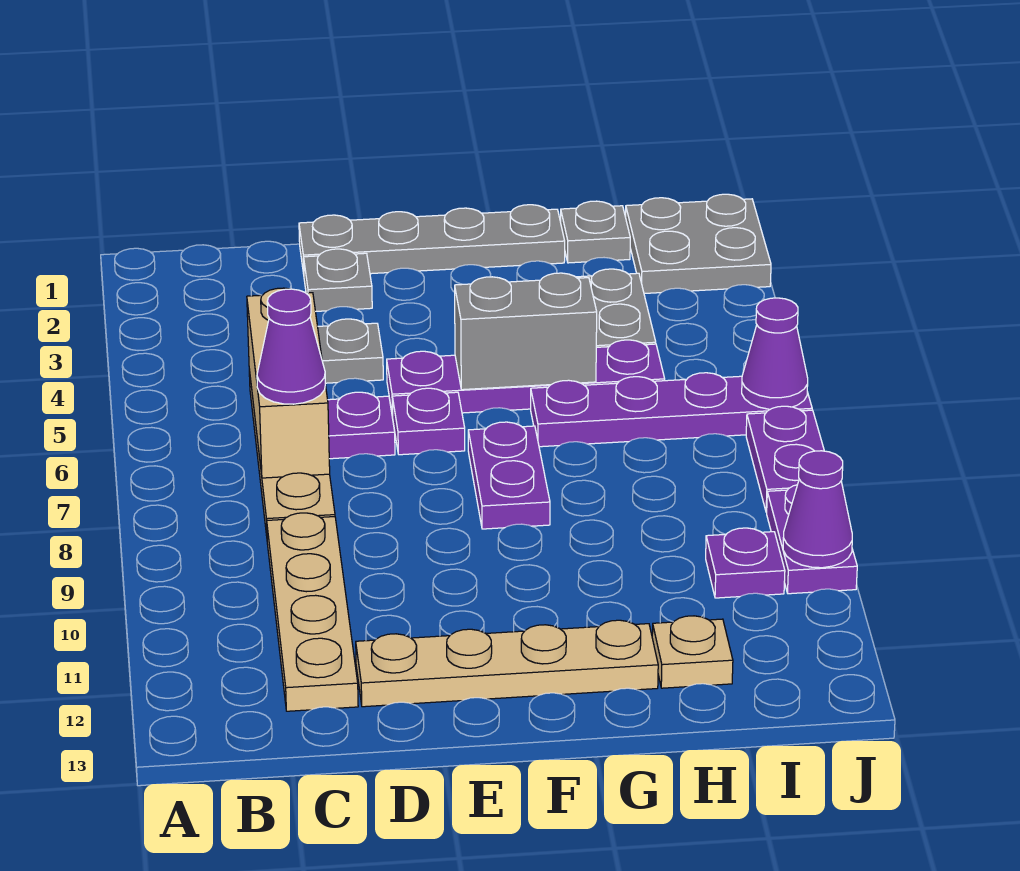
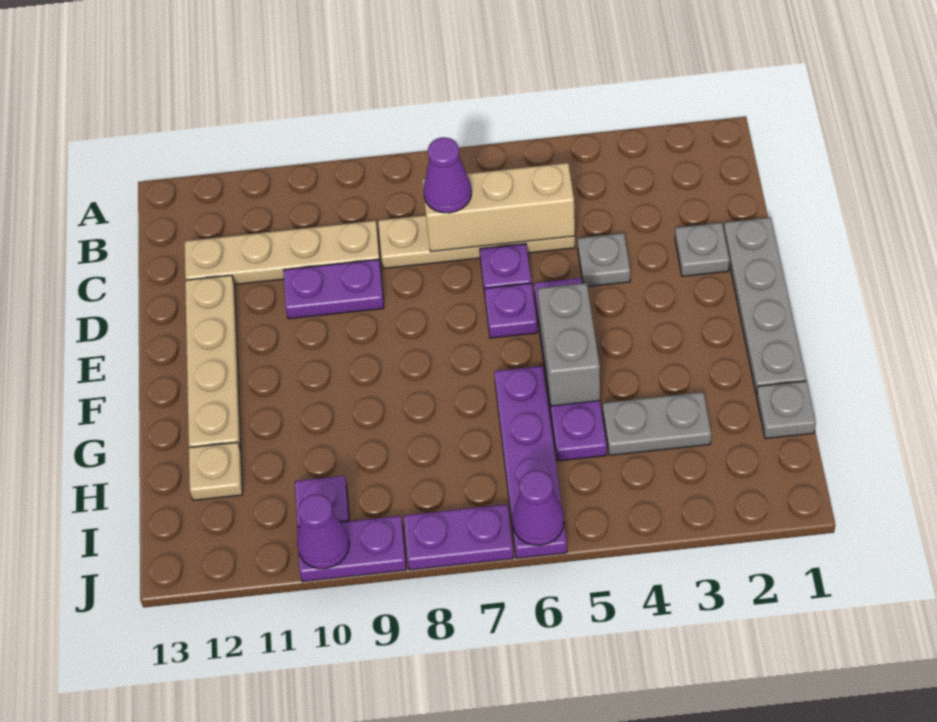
purple plate F7:F8 level 1 -> purple plate D9:D10 level 1
grey plate I1:J2 level 1 -> none

